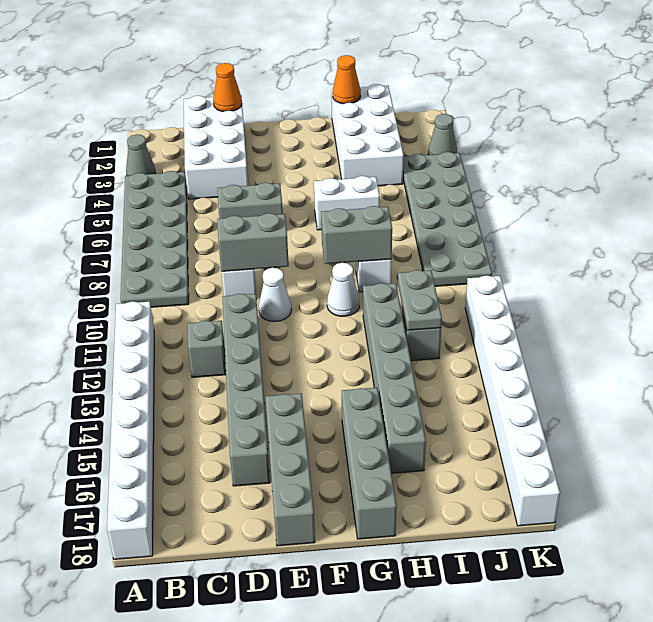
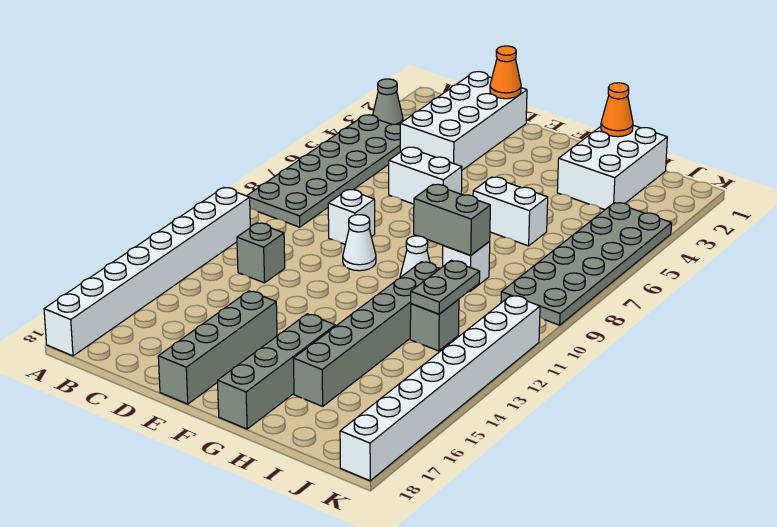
grey brick D6:E6 level 1 -> white brick D6:E6 level 1
grey brick D9:E9 level 2 -> none
grey brick D11:D16 level 1 -> none
white brick H1:I4 level 1 -> white brick H1:I3 level 1
grey cone K3 level 1 -> none

